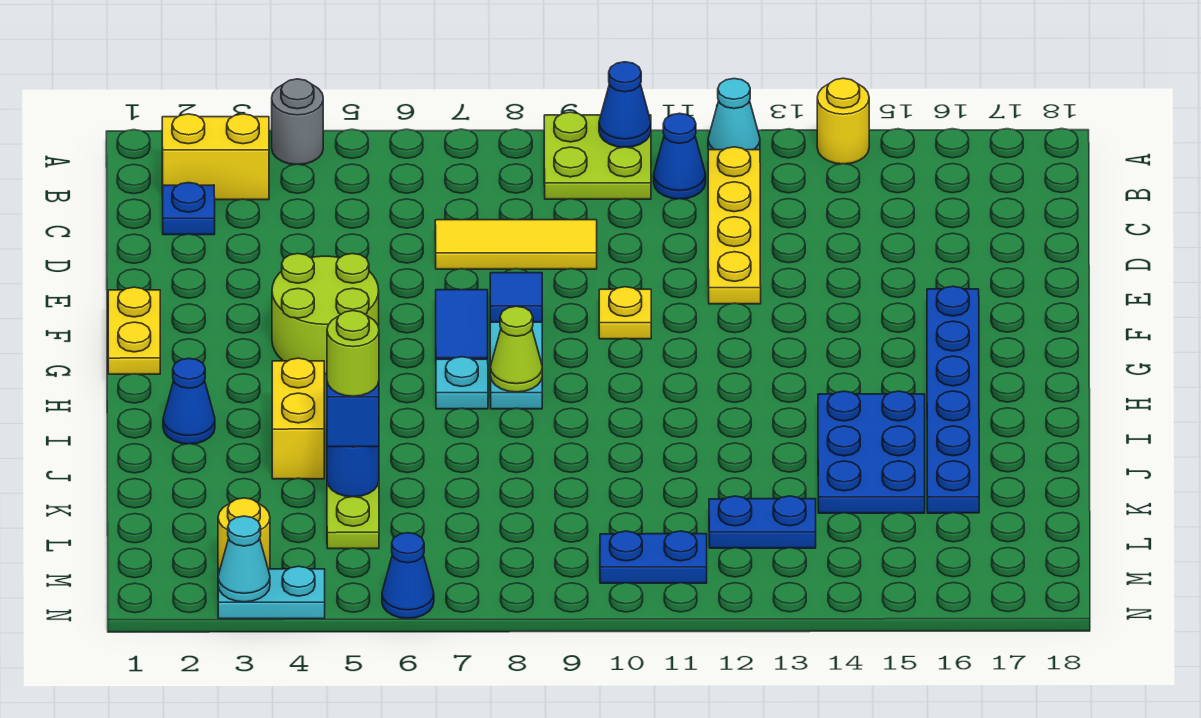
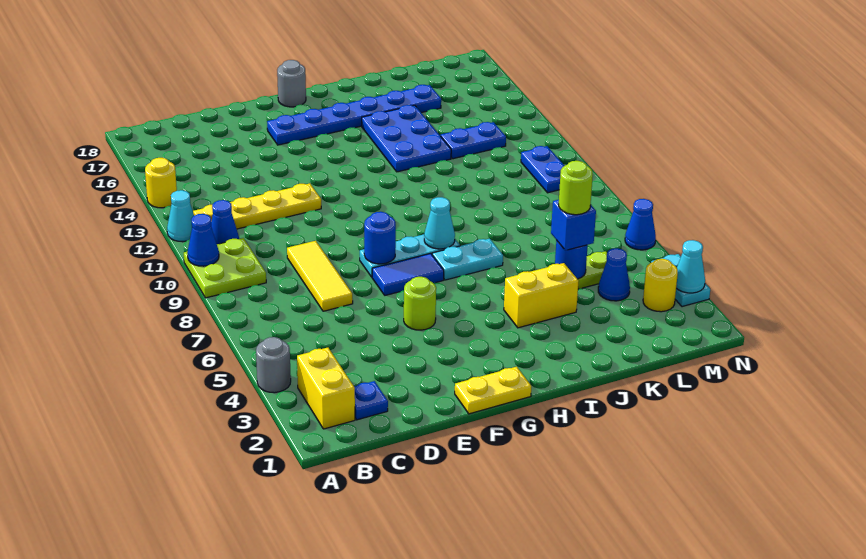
lime round brick F4:G5 level 1 -> lime round brick F5 level 1
blue tile F8 level 2 -> blue round brick F8 level 2
yellow plate F10 level 1 -> none
none -> grey round brick G18 level 1
cyan plate H7 level 1 -> cyan plate H7:I7 level 1
lime cone H8 level 2 -> cyan cone H8 level 2
blue cone I2 level 1 -> blue cone L4 level 1
blue plate I14:K15 level 1 -> blue plate I13:J15 level 1
blue plate L12:L13 level 1 -> blue plate K13:L13 level 1

